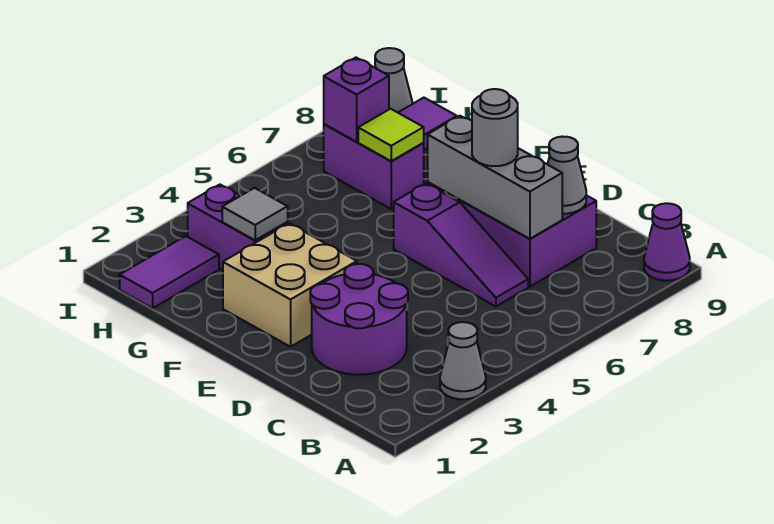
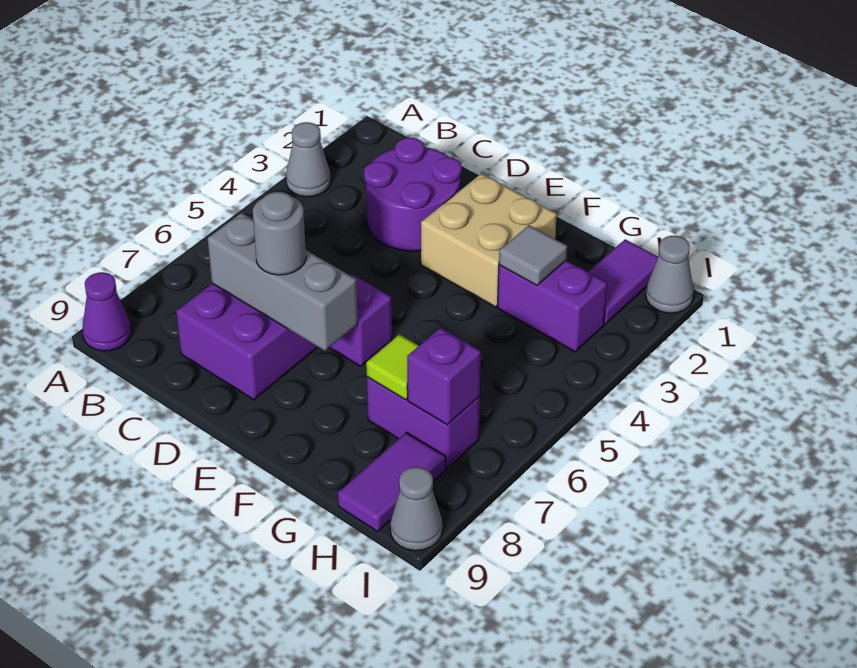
grey cone C8 level 2 -> grey cone I1 level 1

